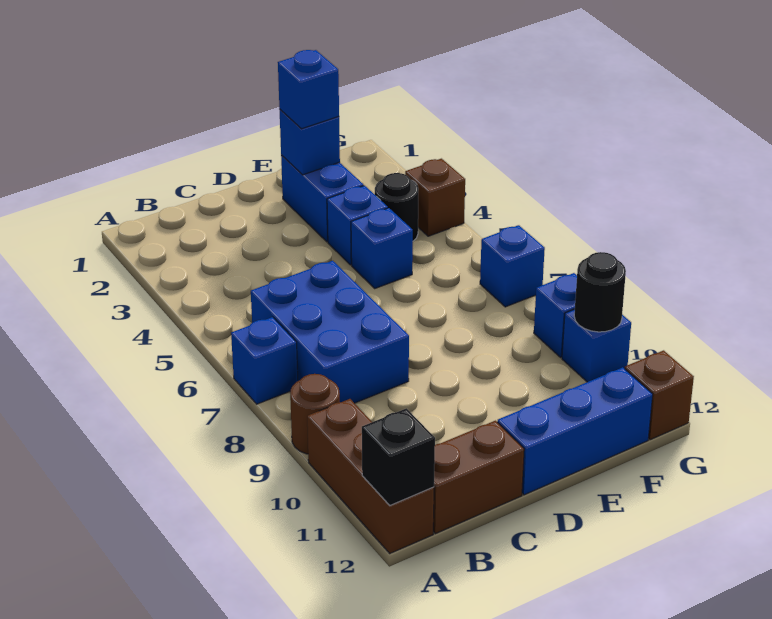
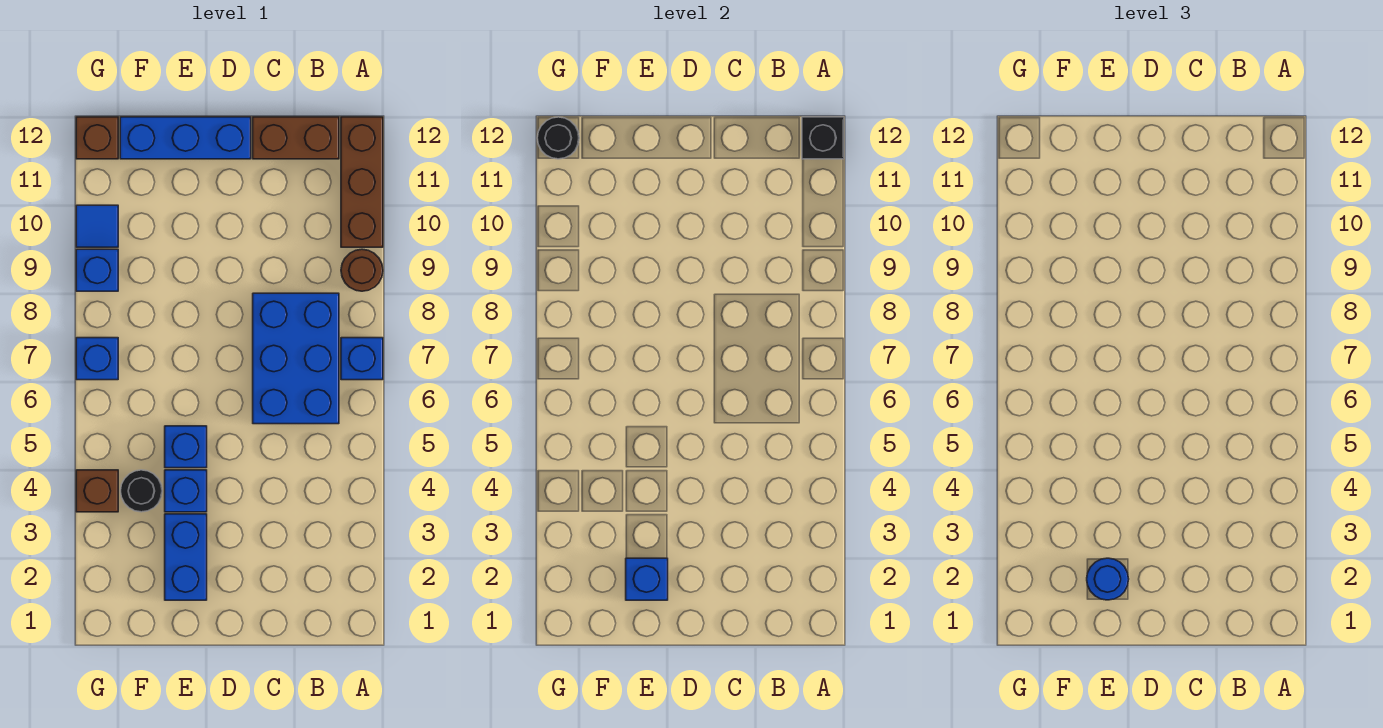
blue brick E2 level 3 -> blue round brick E2 level 3
blue brick G10 level 1 -> blue tile G10 level 1
black round brick G10 level 2 -> black round brick G12 level 2

